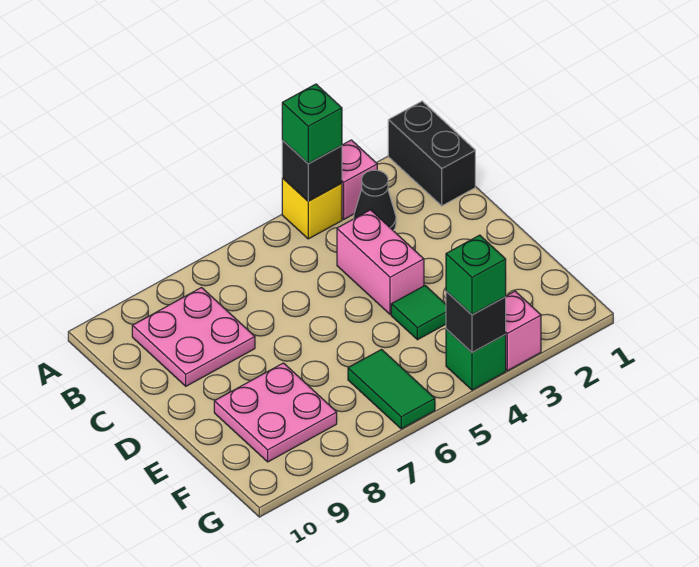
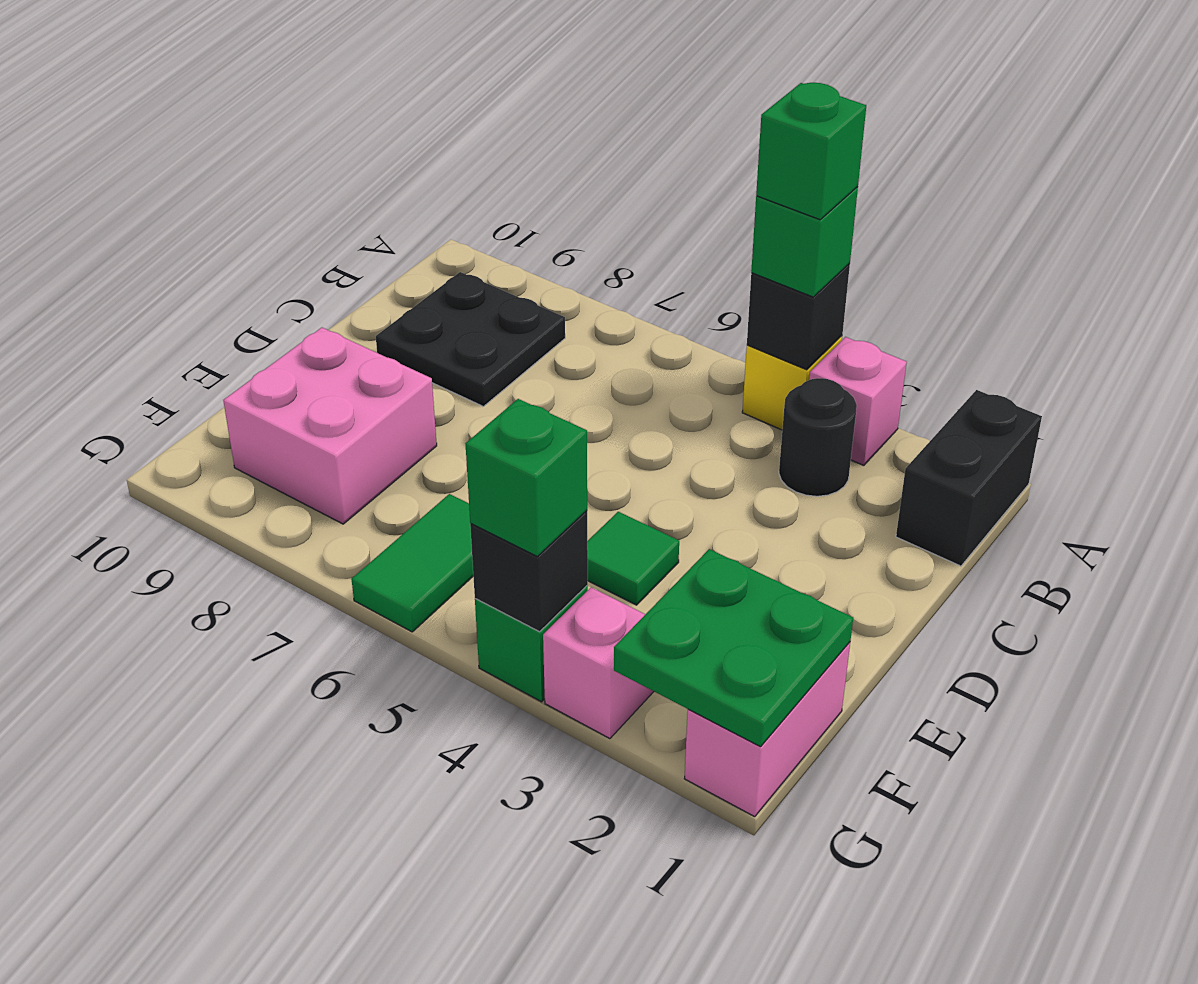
none -> green brick A4 level 4
black cone B3 level 1 -> black round brick B3 level 1
pink plate B8:C9 level 1 -> black plate B8:C9 level 1
pink brick C4:D4 level 1 -> pink brick F1:G1 level 1
pink plate E8:F9 level 1 -> pink brick E8:F9 level 1
none -> green plate F1:G2 level 2

